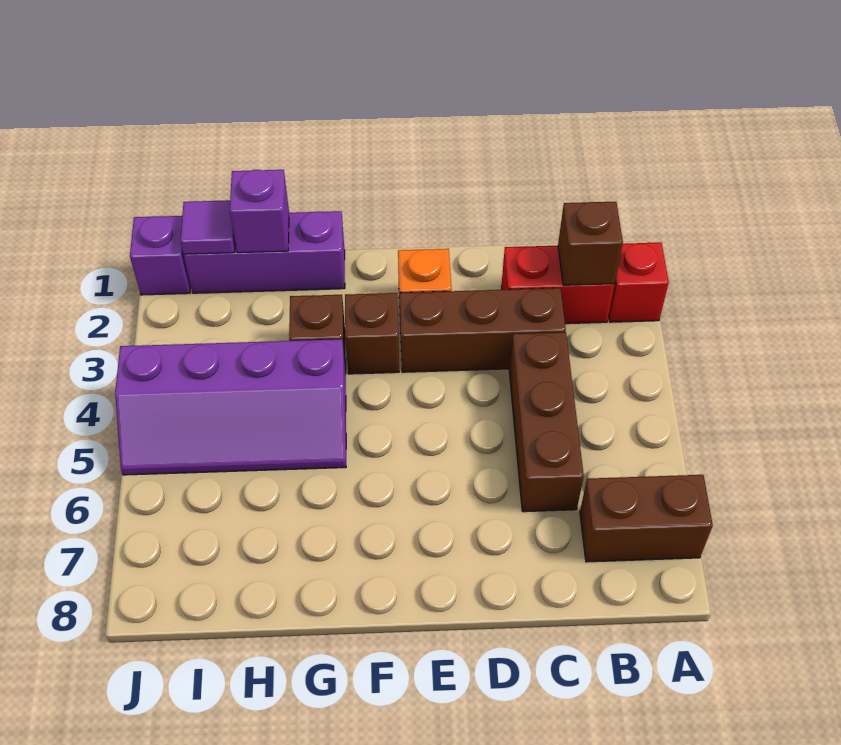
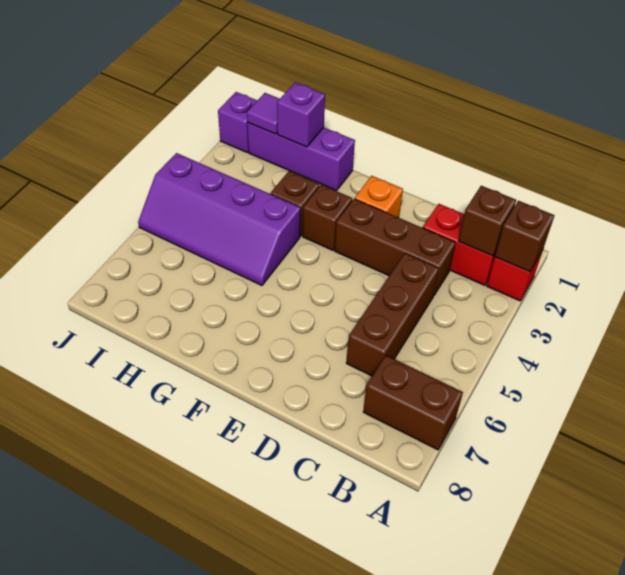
none -> brown brick A2 level 2

